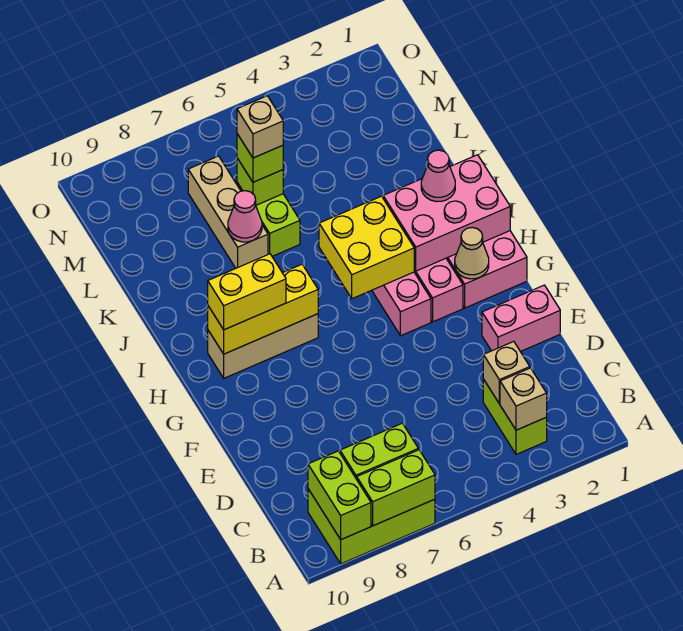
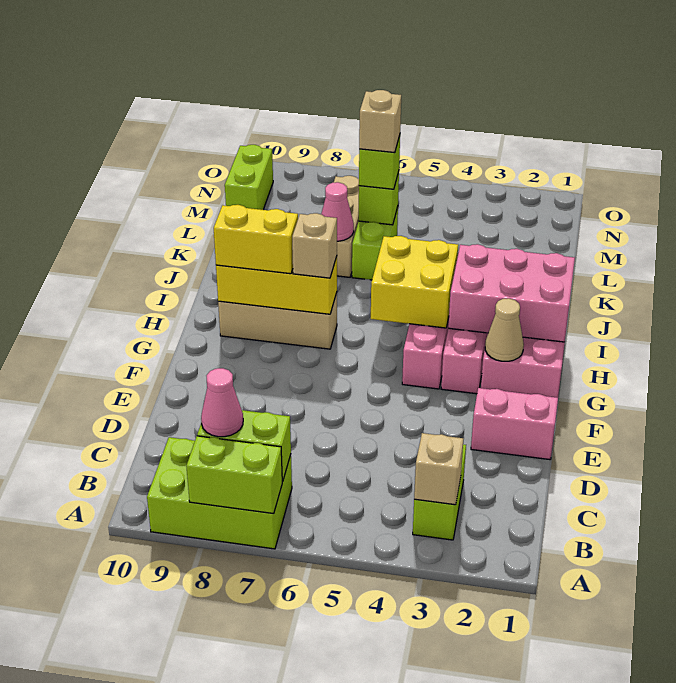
lime brick A9:B9 level 2 -> lime brick M10:N10 level 1
tan brick C3 level 2 -> tan brick H7 level 3
pink cone I2 level 3 -> pink cone B8 level 3

